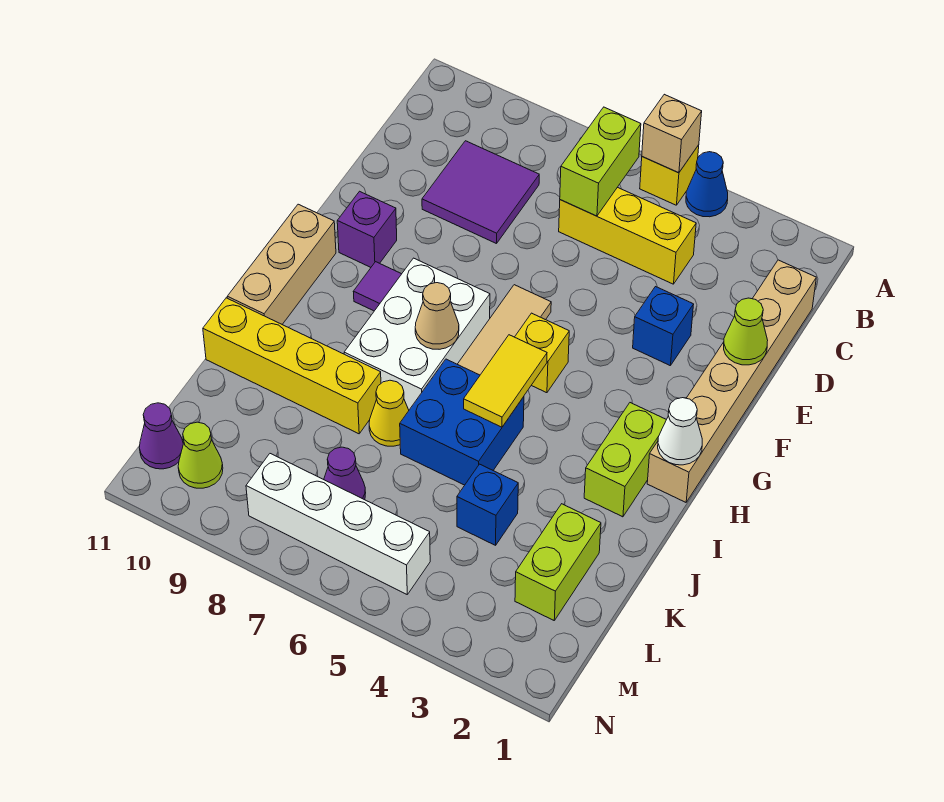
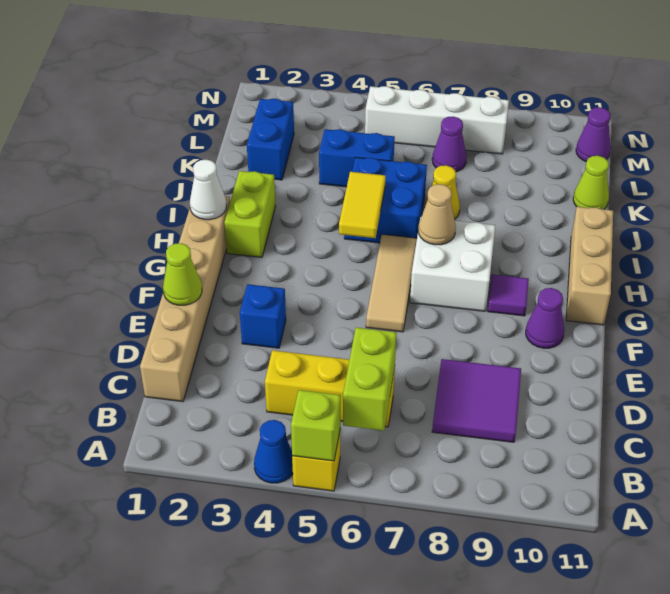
tan brick A5 level 2 -> lime brick A5 level 2
purple brick F10 level 1 -> purple cone F10 level 1
yellow brick G5 level 1 -> none
white brick G7:I8 level 1 -> white brick G7:H8 level 1
yellow brick J8:J11 level 1 -> none
lime brick K2:L2 level 1 -> blue brick K2:L2 level 1
blue brick K4 level 1 -> blue brick K4:K5 level 1
lime cone M10 level 1 -> lime cone K11 level 1

